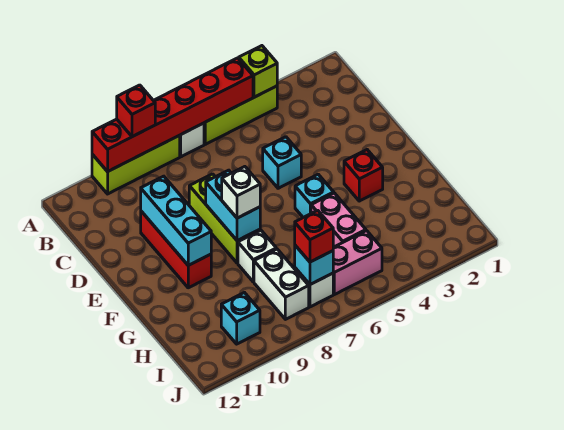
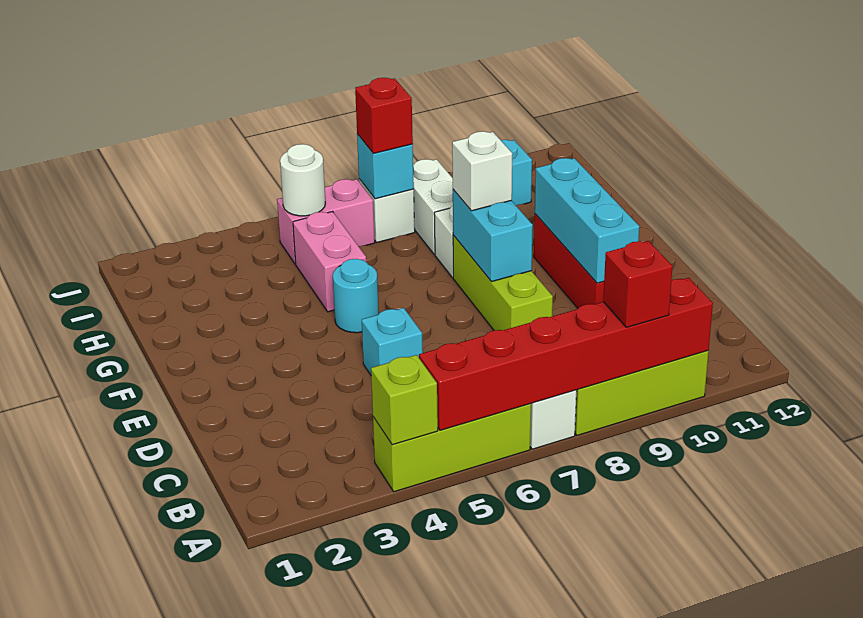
red brick F3 level 1 -> none
cyan brick F5 level 1 -> cyan round brick F5 level 1
none -> white round brick I5 level 2

